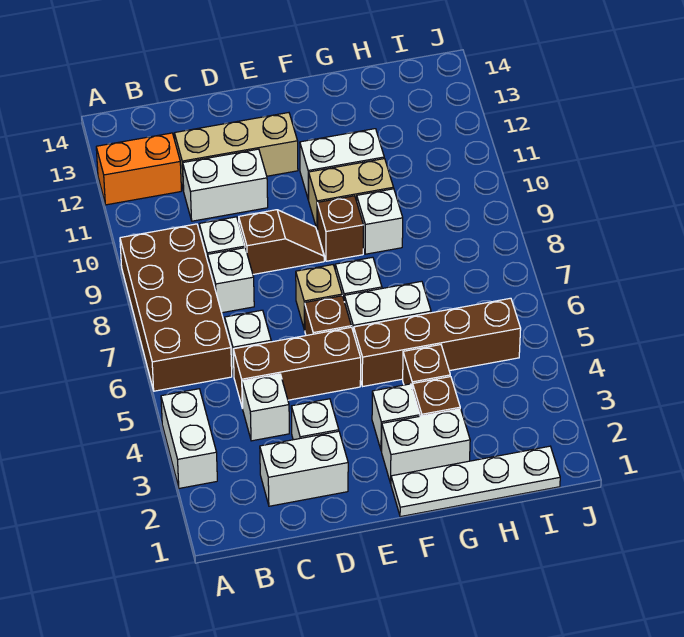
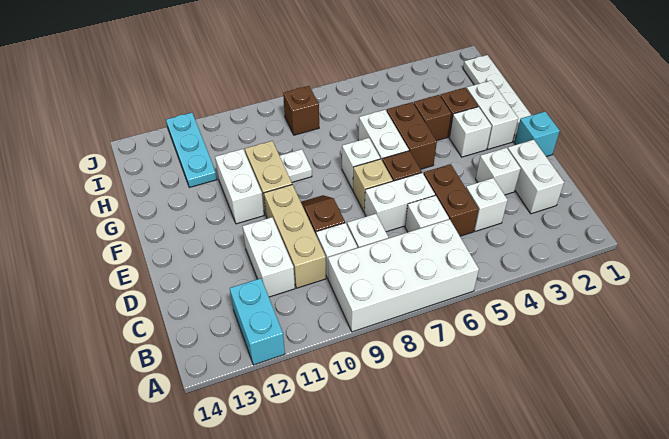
white brick A3:A4 level 1 -> white brick D6:D7 level 1
brown brick A6:B9 level 1 -> white brick A6:B9 level 1
orange brick A12:B12 level 1 -> cyan brick A12:B12 level 1
brown brick C5:E5 level 1 -> brown brick C5:D5 level 1
tan brick C12:E12 level 1 -> tan brick C10:E10 level 1
none -> cyan brick E1 level 1
brown brick F5:I5 level 1 -> brown brick F5:G5 level 1
brown brick F9 level 1 -> brown brick I8 level 1
white brick G9 level 1 -> white plate G9 level 1
none -> cyan plate H12:J12 level 1

